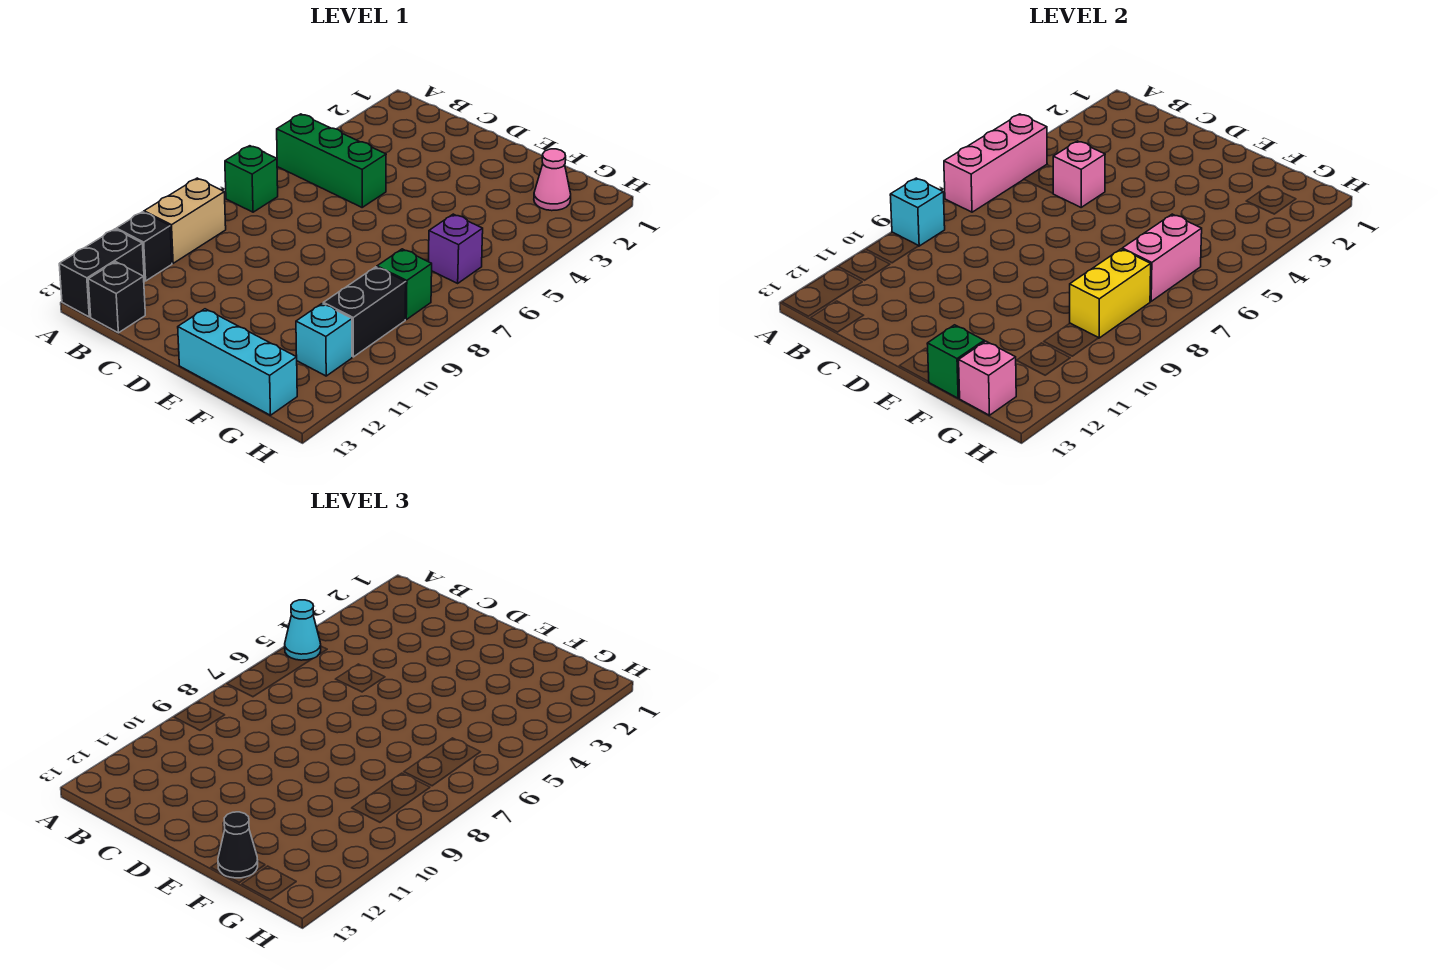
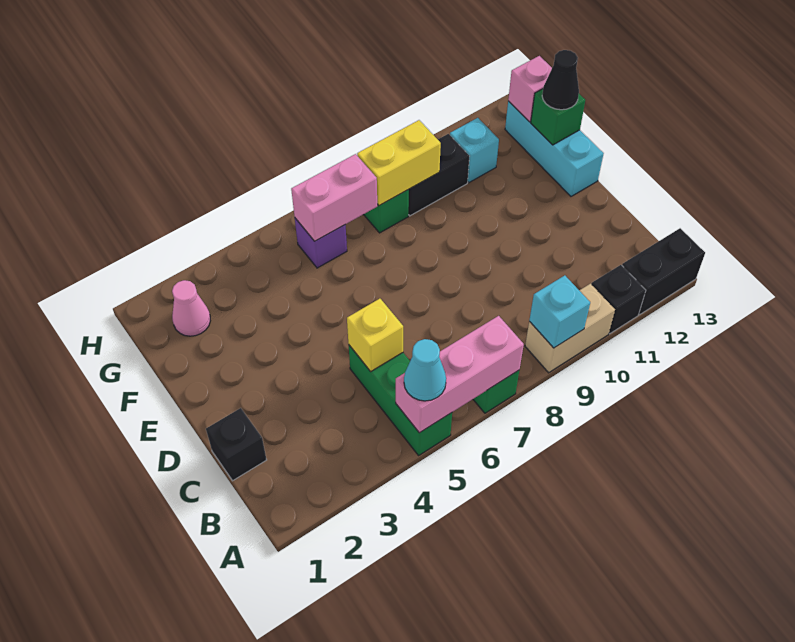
black brick B13 level 1 -> black brick C1 level 1
pink brick C5 level 2 -> yellow brick C5 level 2

